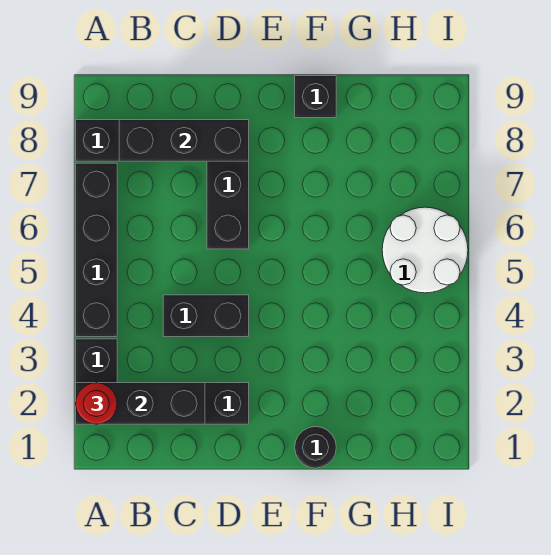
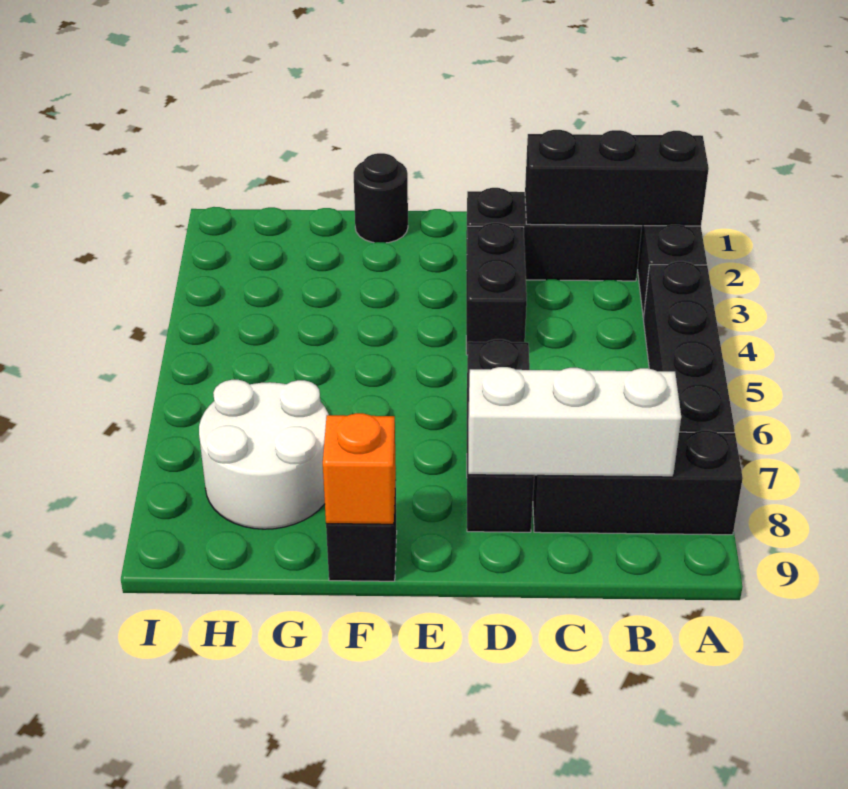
red round brick A2 level 3 -> none
black brick B8:D8 level 2 -> white brick B8:D8 level 2
black brick C4:D4 level 1 -> black brick D3:D4 level 1
none -> orange brick F9 level 2
white round brick H5:I6 level 1 -> white round brick G7:H8 level 1

